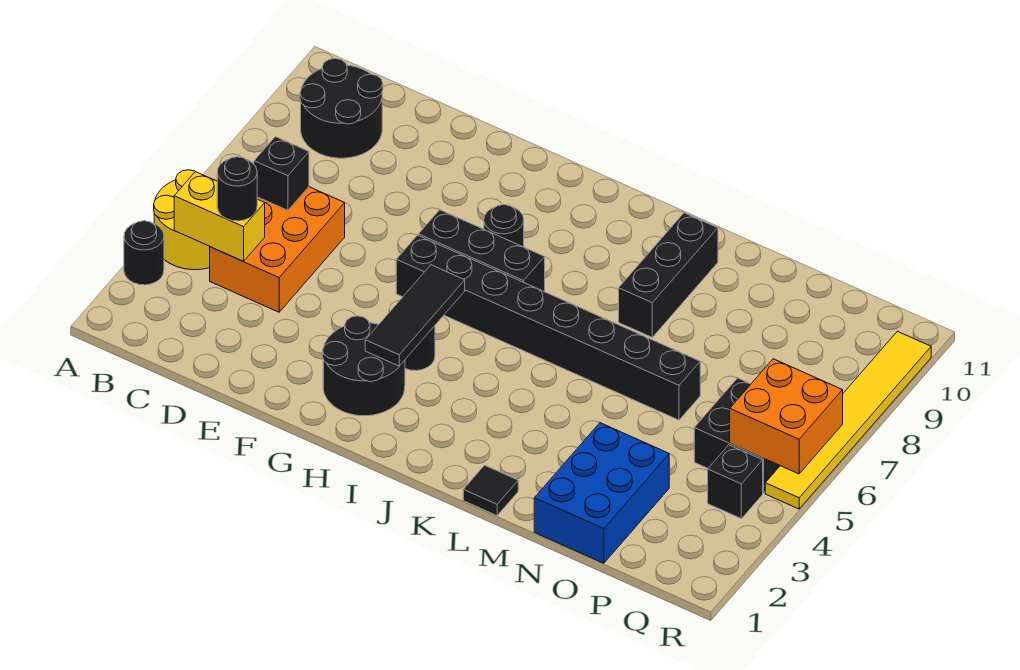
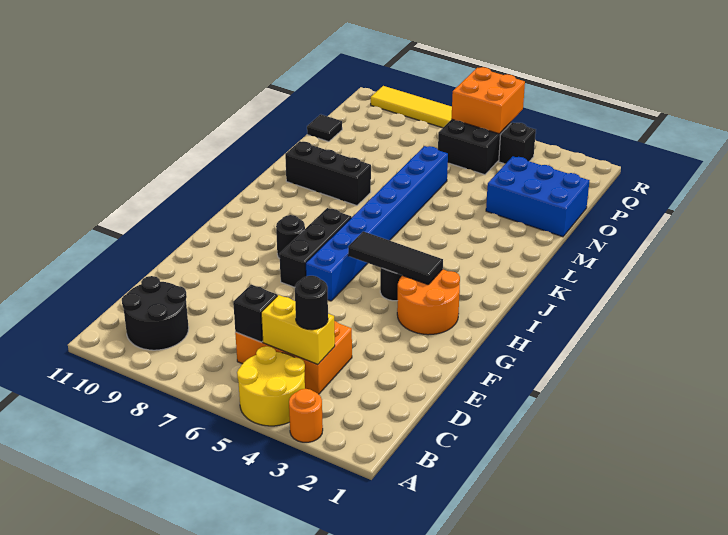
black round brick A3 level 1 -> orange round brick A3 level 1
yellow brick B4:C4 level 2 -> yellow brick C4:C5 level 2
black round brick G2:H3 level 1 -> orange round brick G2:H3 level 1
black brick G6:N6 level 1 -> blue brick G6:N6 level 1
black tile L1 level 1 -> black tile O11 level 1

